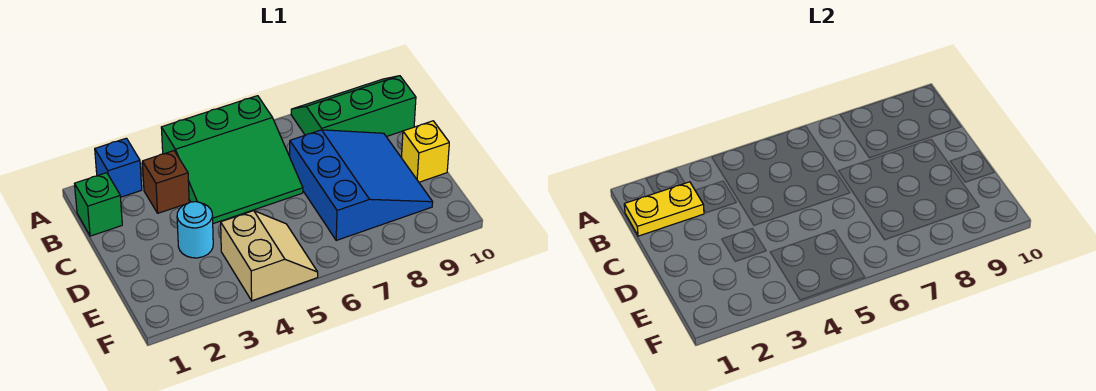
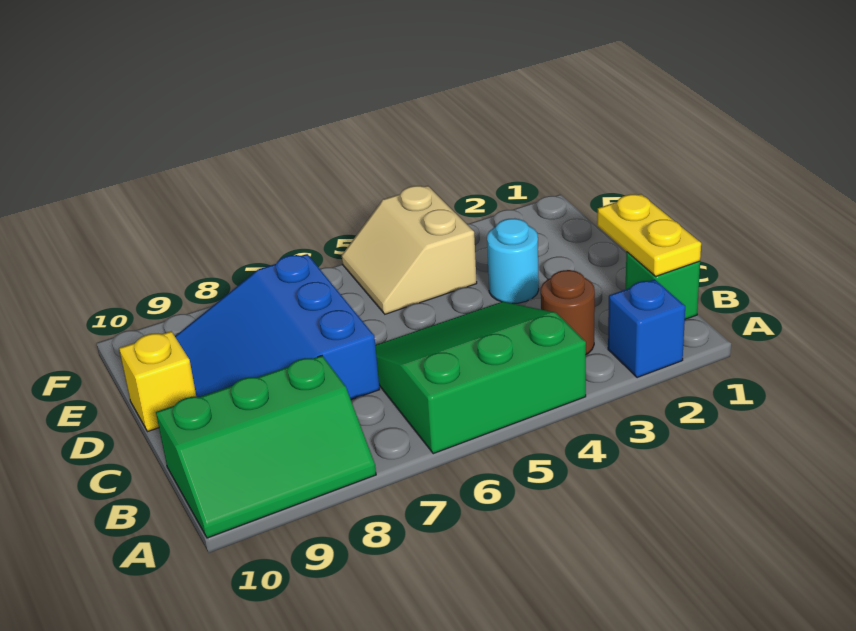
yellow plate B1:B2 level 2 -> yellow plate B1:C1 level 2
brown brick B3 level 1 -> brown round brick B3 level 1

